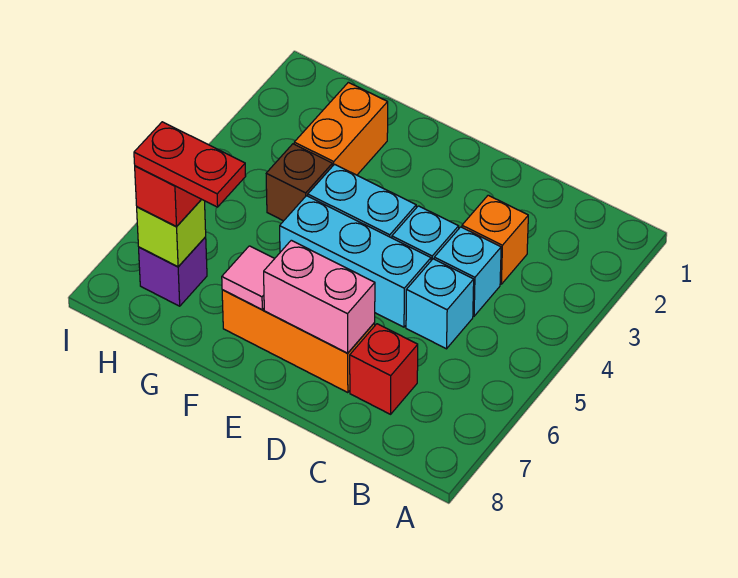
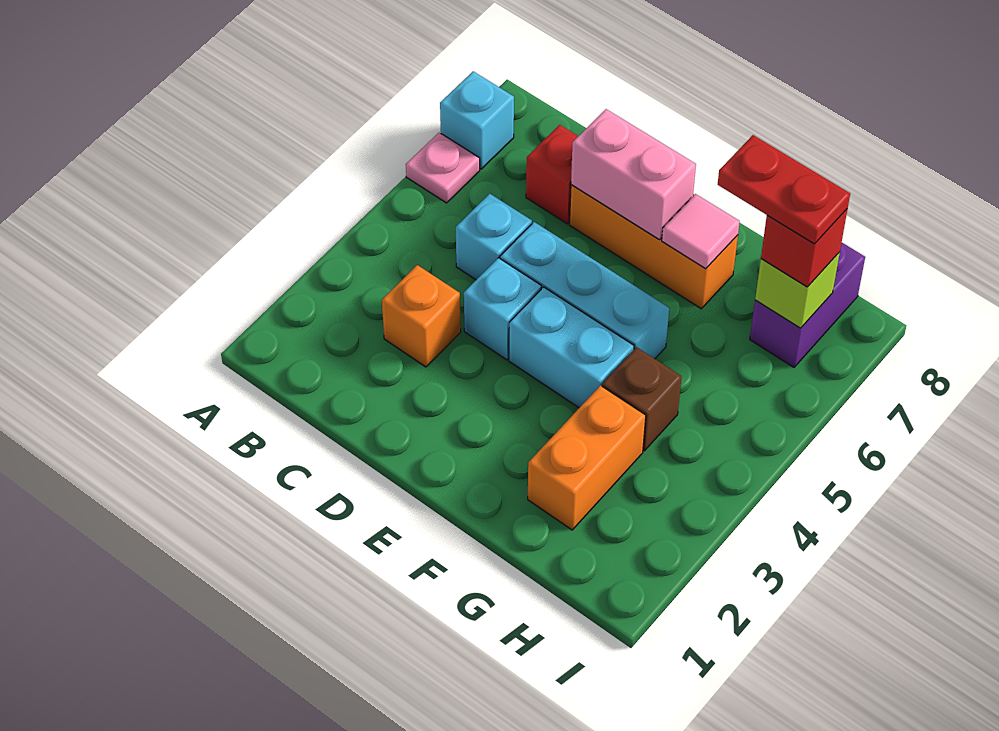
none -> pink plate A6 level 1
cyan brick C4 level 1 -> cyan brick A7 level 1
purple brick H7 level 1 -> purple brick H7:H8 level 1

